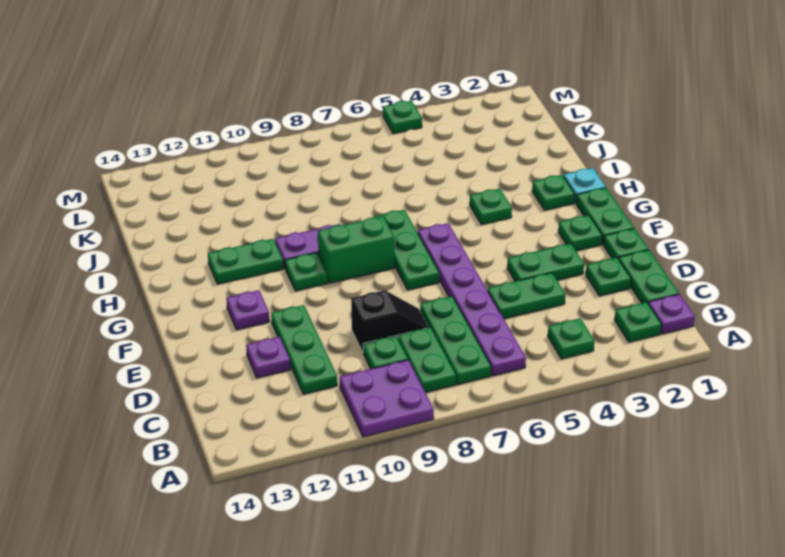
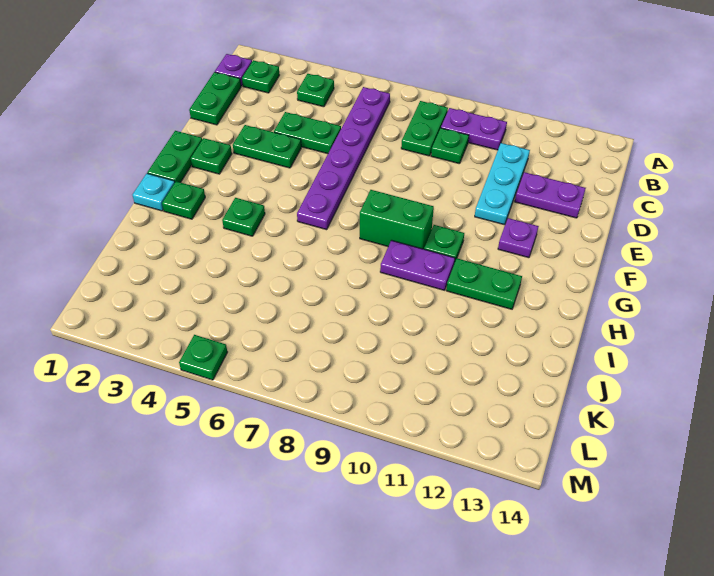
purple plate A9:B10 level 1 -> purple plate B9:B10 level 1
green plate B7:D7 level 1 -> none
green plate C11:E11 level 1 -> cyan plate C11:E11 level 1
green plate D2 level 1 -> none
black slope D8:D9 level 1 top 9 -> none
purple plate D12 level 1 -> purple plate D12:D13 level 1
green plate E1 level 1 -> none
green plate F7:H7 level 1 -> none

